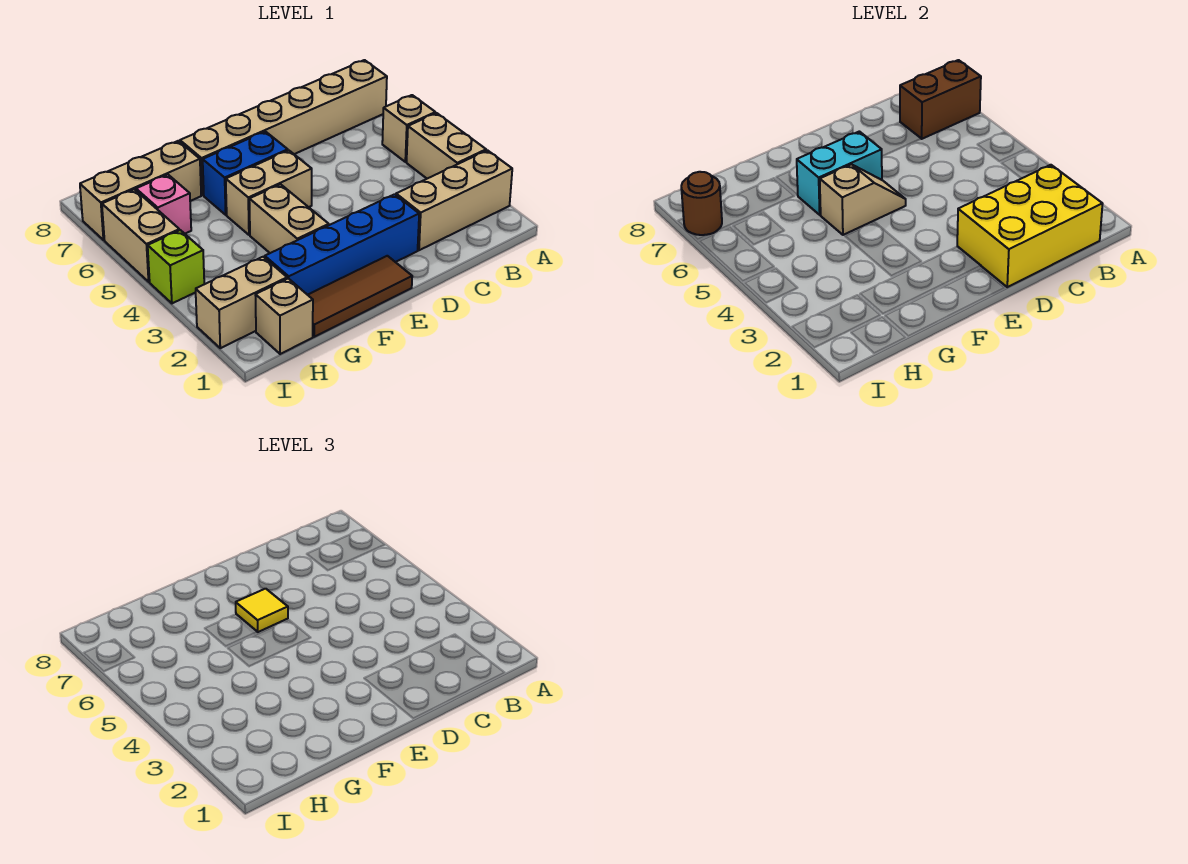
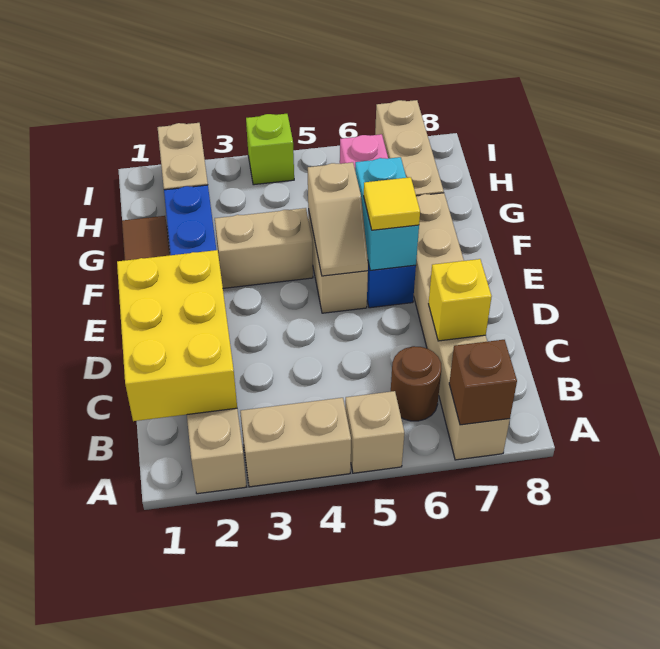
brown brick A7:B7 level 2 -> brown brick A7 level 2
none -> yellow brick C7 level 2
tan brick H1 level 1 -> none
tan brick I5:I6 level 1 -> none
brown round brick I7 level 2 -> brown round brick B6 level 1

